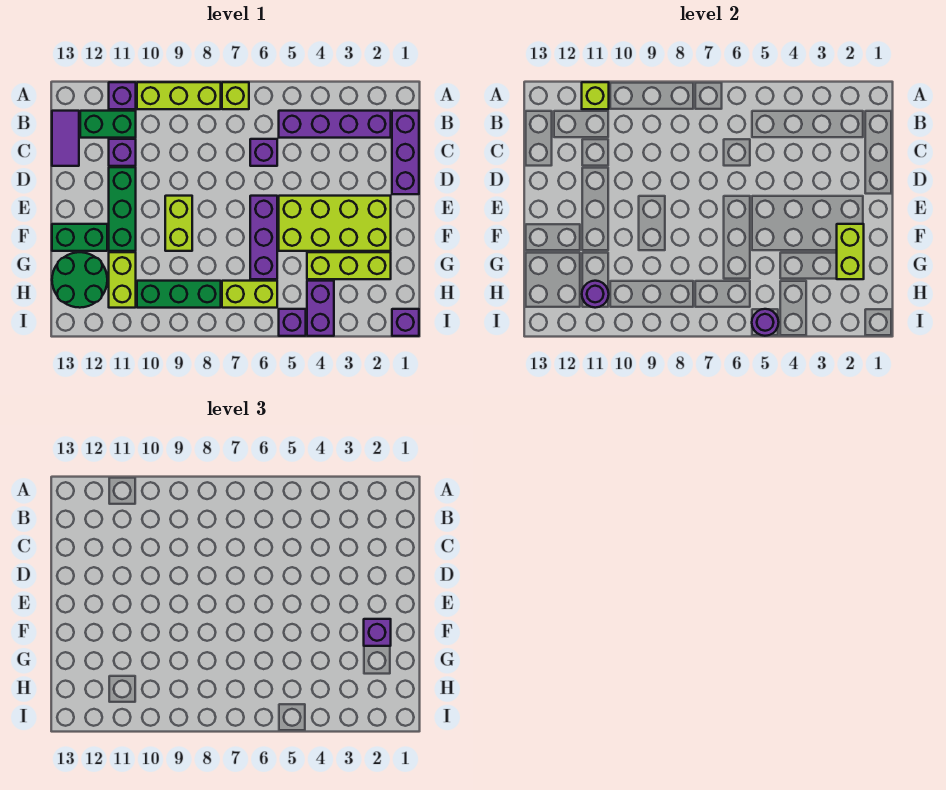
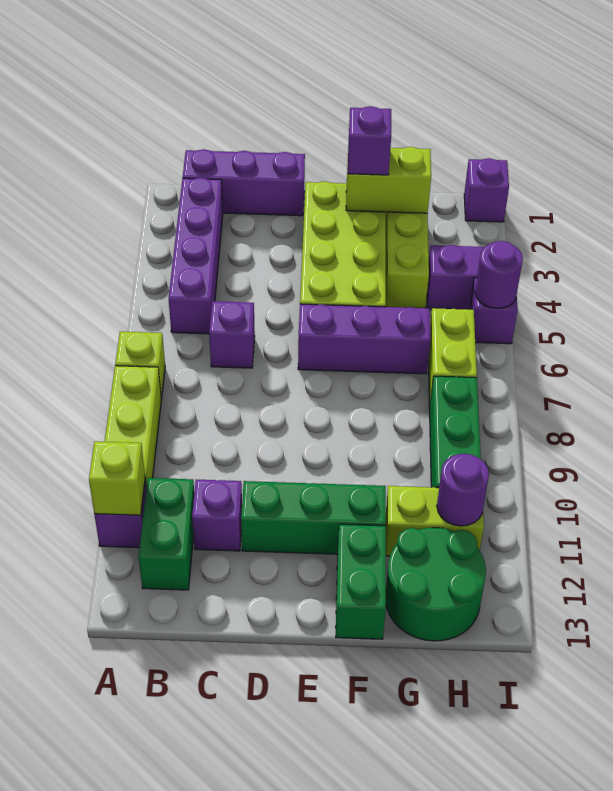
purple tile B13:C13 level 1 -> none
lime brick E9:F9 level 1 -> none

